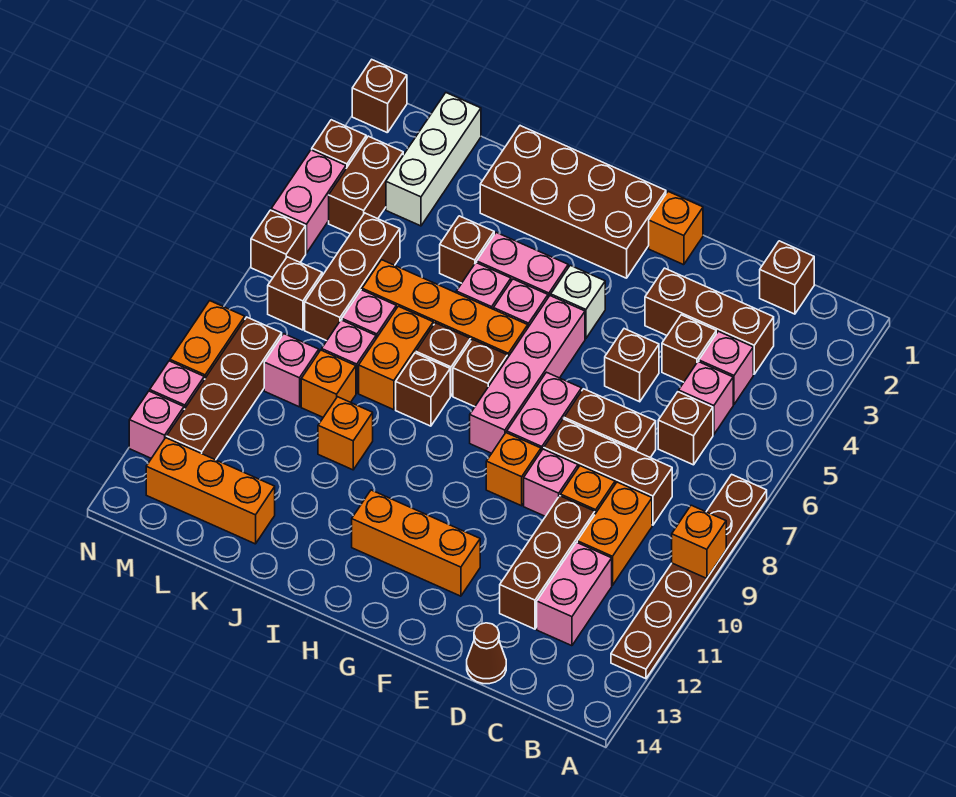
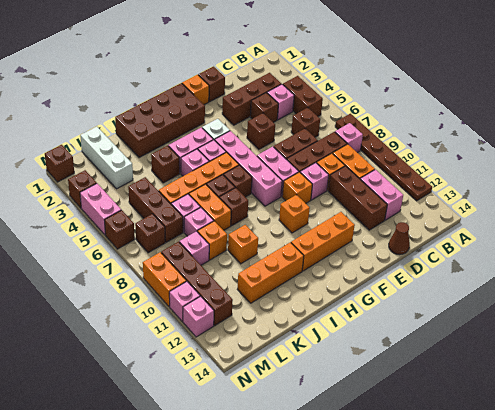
orange brick A9 level 2 -> orange brick G10 level 1
brown brick C1 level 1 -> brown brick E1 level 1
pink brick C5 level 1 -> pink brick B8 level 1
orange brick K13:M13 level 1 -> orange brick I12:K12 level 1
brown brick M3:M4 level 1 -> brown brick B4:B5 level 1

